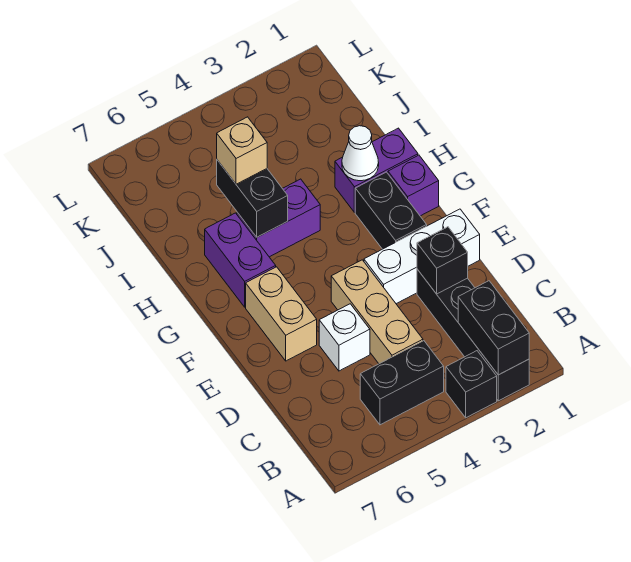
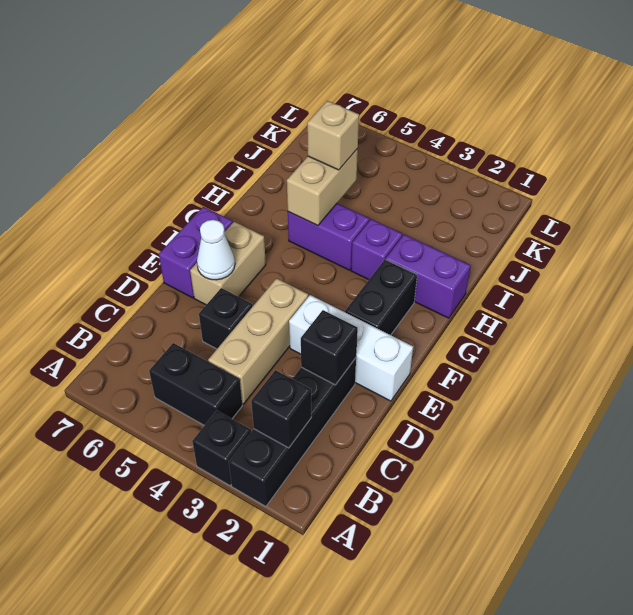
black brick A2:B2 level 2 -> black brick B2 level 2
white brick D5 level 1 -> black brick D5 level 1
purple brick G1 level 1 -> purple brick H3 level 1
purple brick G6:H6 level 1 -> purple brick E7:F7 level 1
white cone H2 level 2 -> white cone E6 level 2
black brick H5:I5 level 2 -> tan brick H5:I5 level 2

